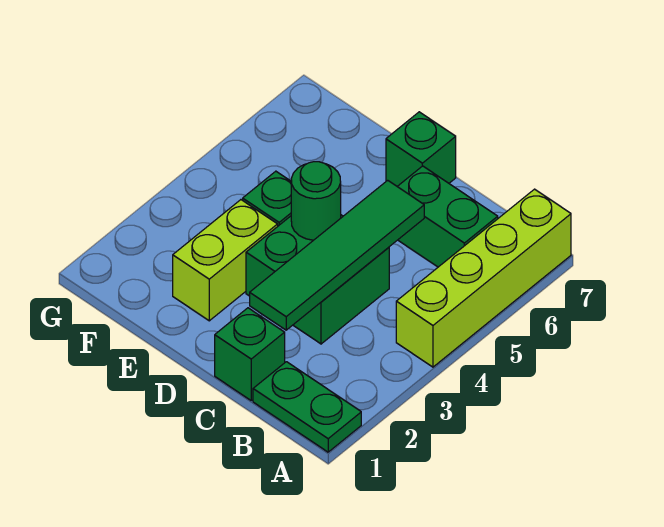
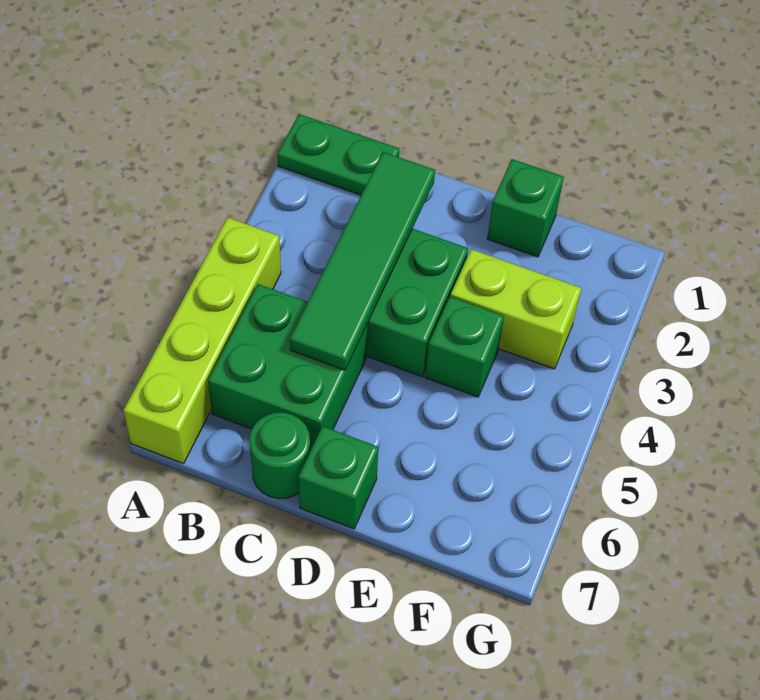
green brick B6:C6 level 1 -> green brick B5:C6 level 1
green brick C1 level 1 -> green brick E1 level 1
green round brick D4 level 2 -> green round brick C7 level 1
lime brick E2:E3 level 1 -> lime brick E3:F3 level 1

